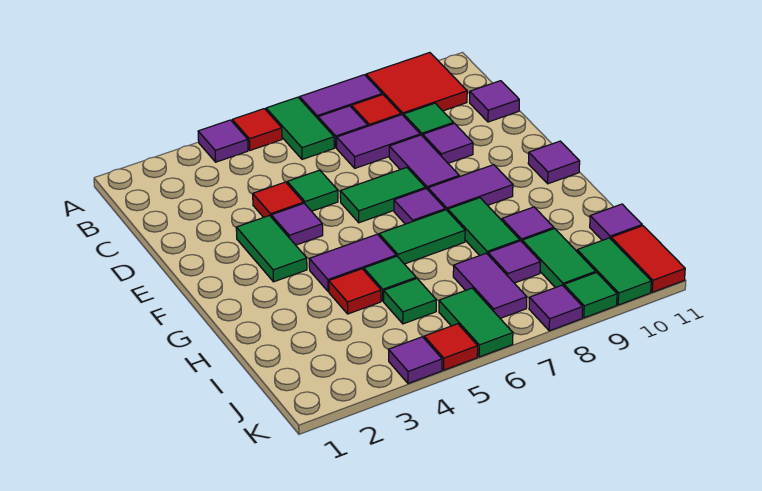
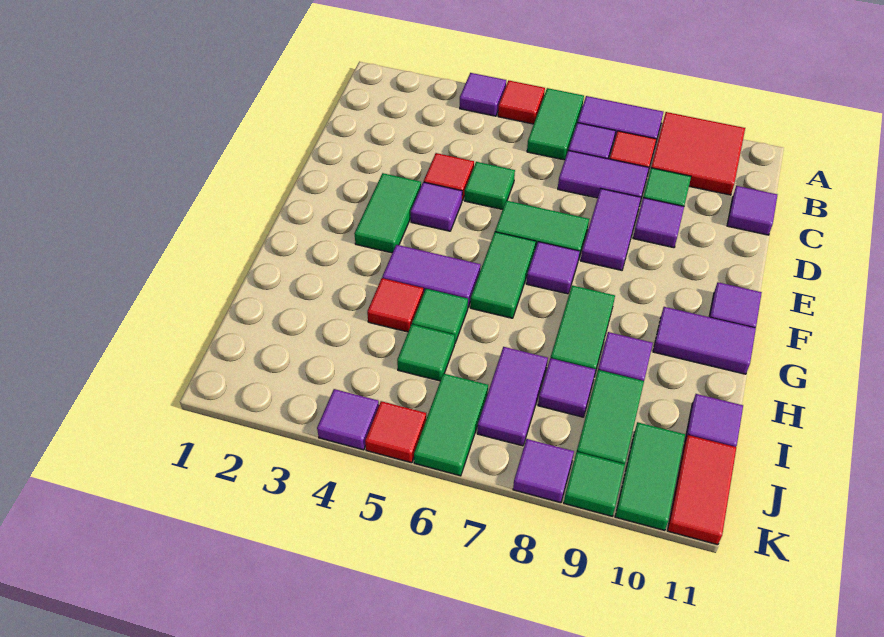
purple tile F8:F9 level 1 -> purple tile G10:G11 level 1
green tile G6:G7 level 1 -> green tile F6:G6 level 1

